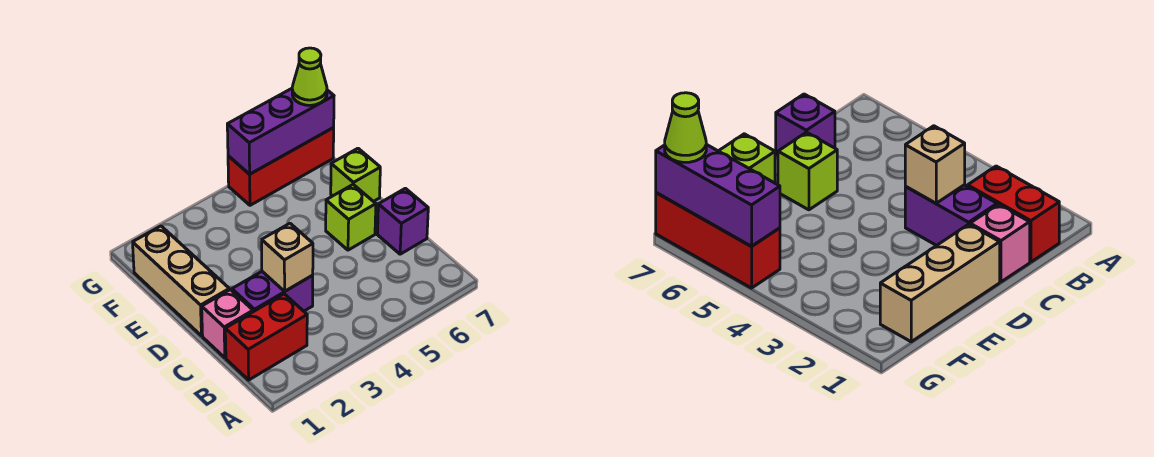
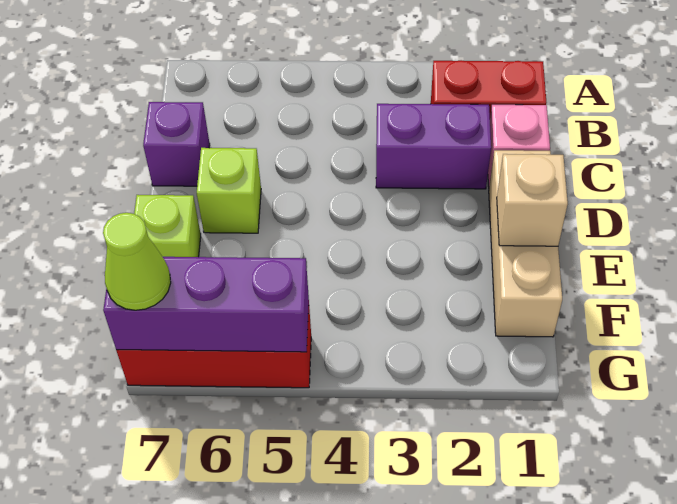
tan brick C3 level 2 -> tan brick E1 level 2

